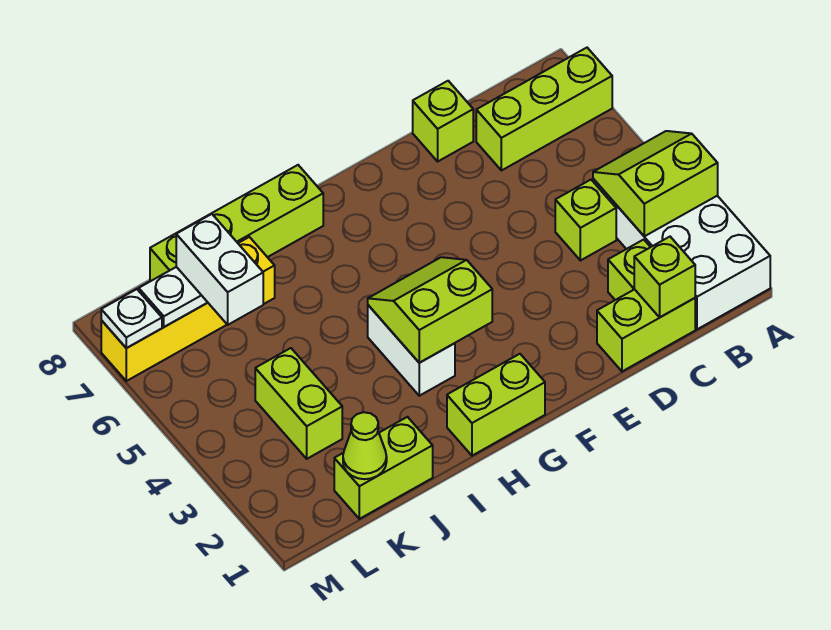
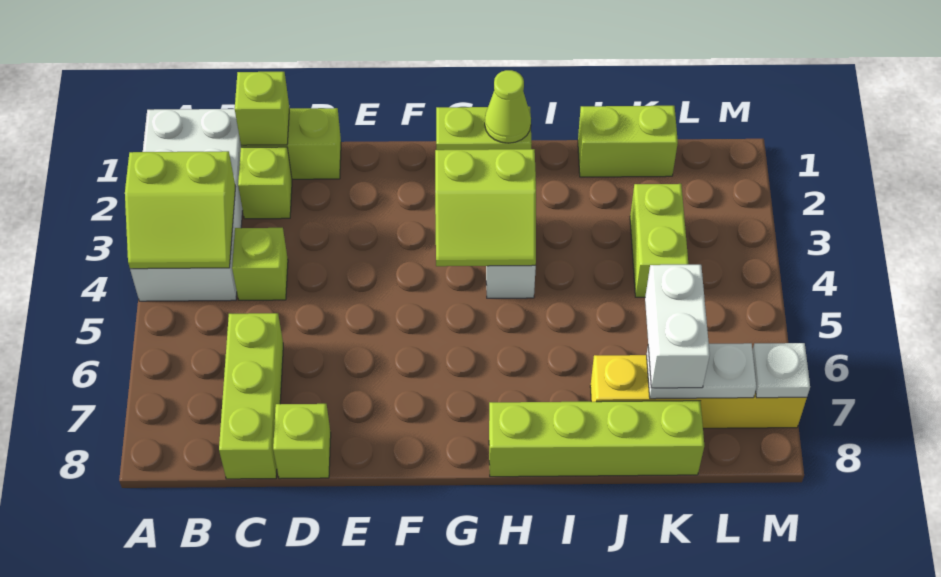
lime brick A7:C7 level 1 -> lime brick C6:C8 level 1
lime cone K1 level 2 -> lime cone H1 level 2

